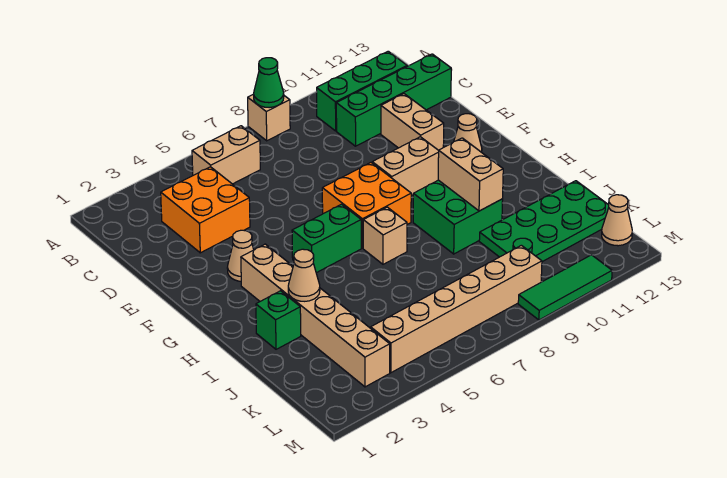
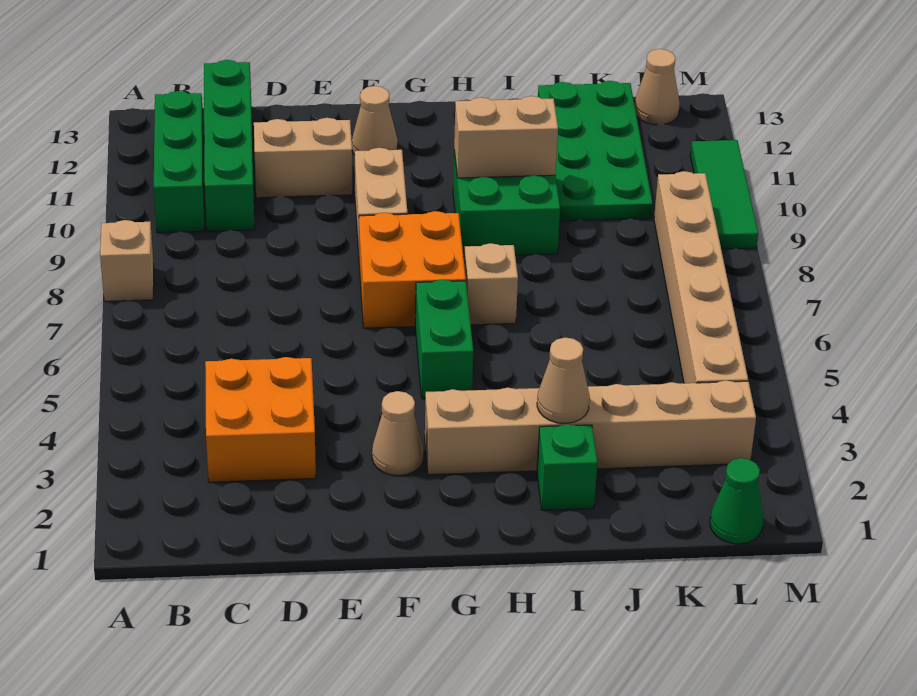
green cone A8 level 2 -> green cone L1 level 1
tan brick B5:B6 level 1 -> none

